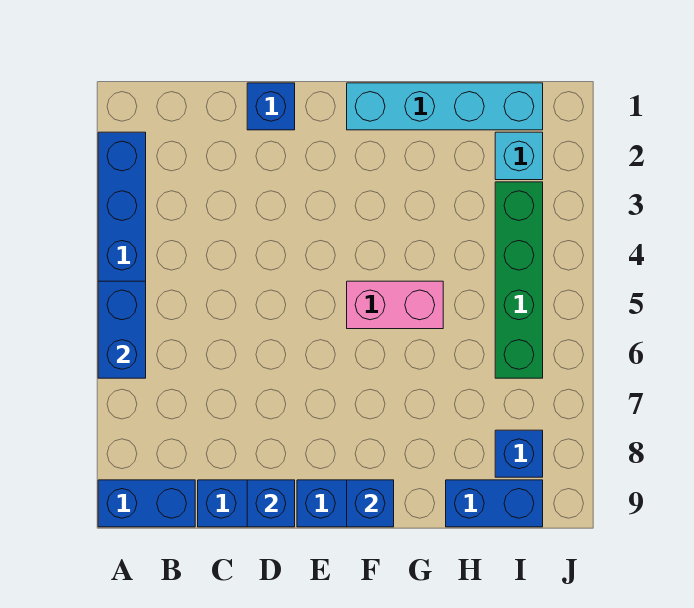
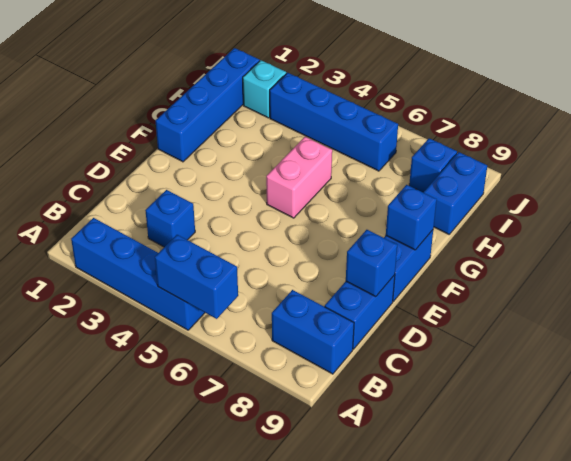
blue brick A9:B9 level 1 -> blue brick B8:B9 level 1
blue brick D1 level 1 -> blue brick C3 level 1
cyan brick F1:I1 level 1 -> blue brick F1:I1 level 1
green brick I3:I6 level 1 -> blue brick I3:I6 level 1

